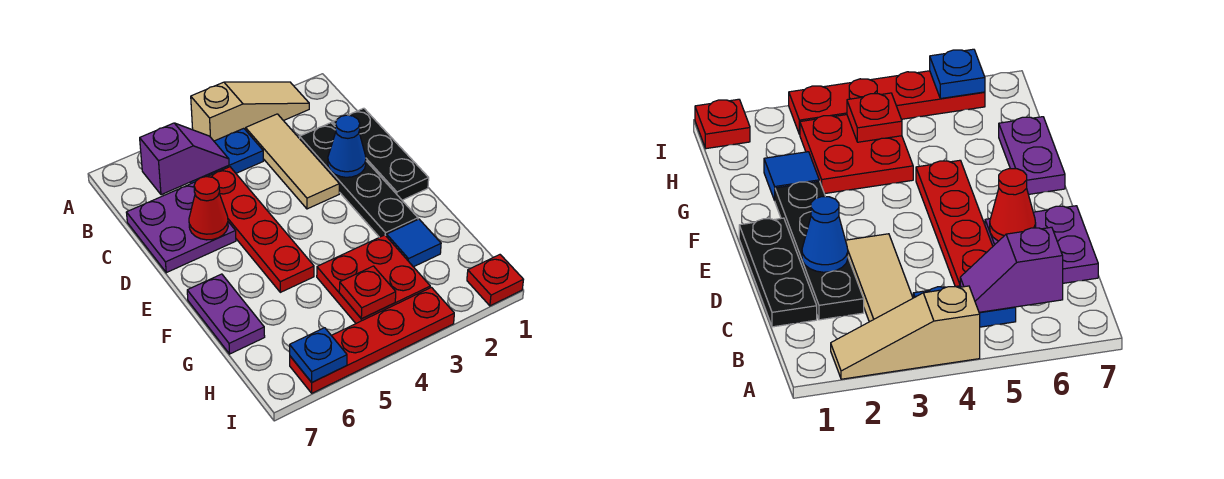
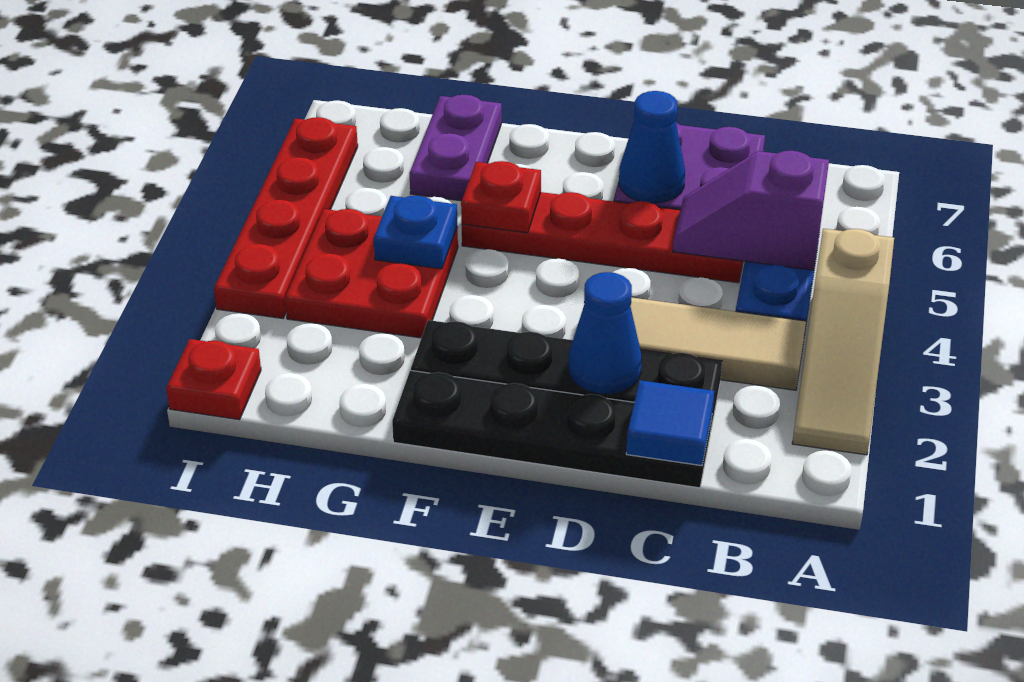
purple slope B5:B6 level 2 top 6 -> purple slope B5:C5 level 2 top B
black plate C1:E1 level 1 -> black plate C1:F1 level 1
red cone D6 level 2 -> blue cone D6 level 2
purple plate F7:G7 level 1 -> purple plate G6:G7 level 1
blue tile G2 level 1 -> blue tile C1 level 2
red plate H4 level 2 -> red plate F5 level 2
blue plate I6 level 2 -> blue plate G4 level 2

